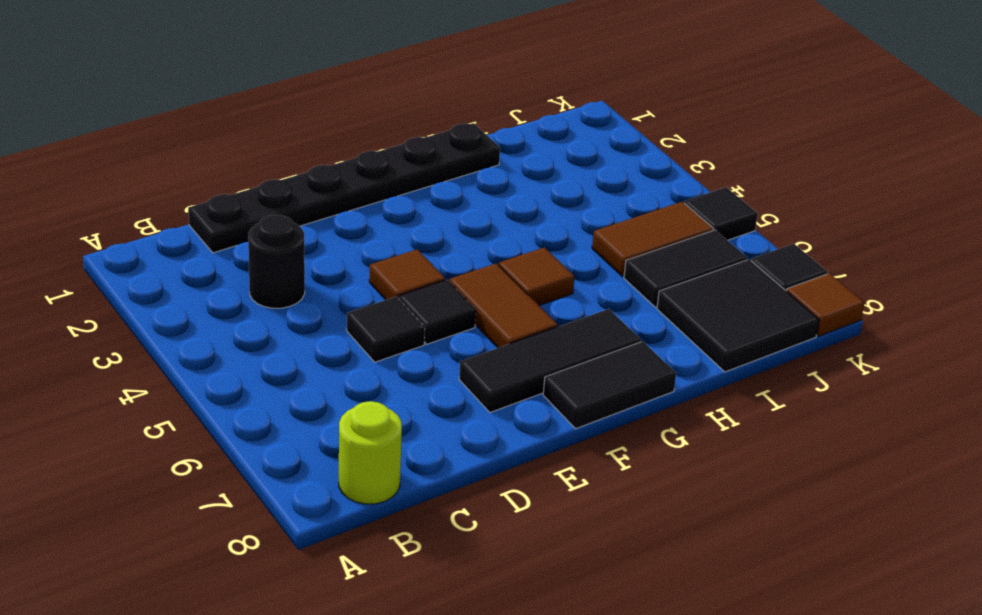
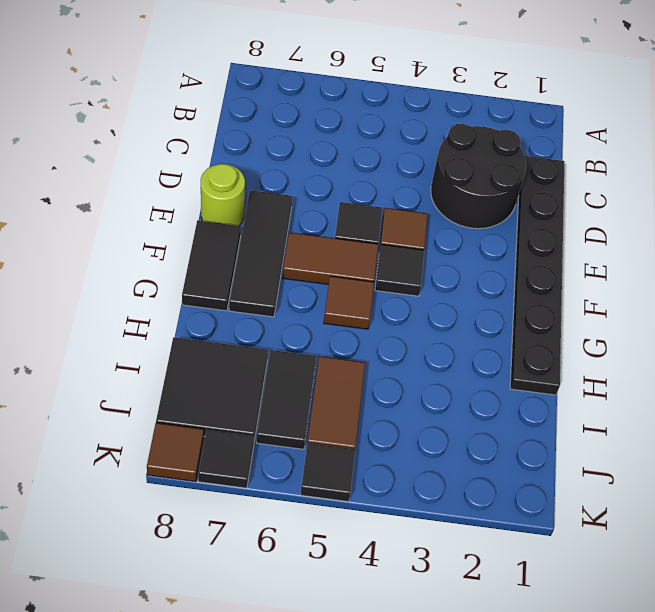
lime round brick B8 level 1 -> lime round brick E8 level 1
black round brick C3 level 1 -> black round brick C2:D3 level 1
black tile D5 level 1 -> black tile F4 level 1

